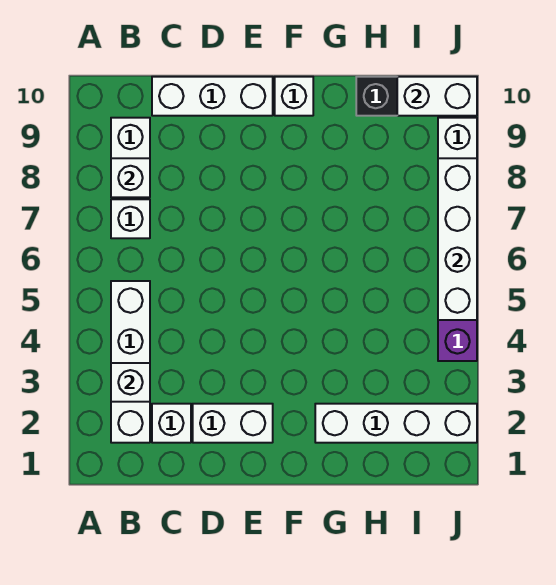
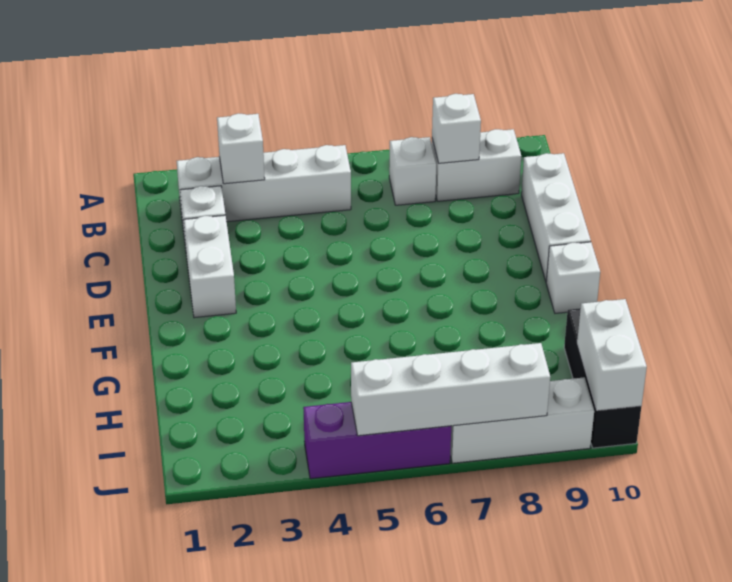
white brick G2:J2 level 1 -> none

